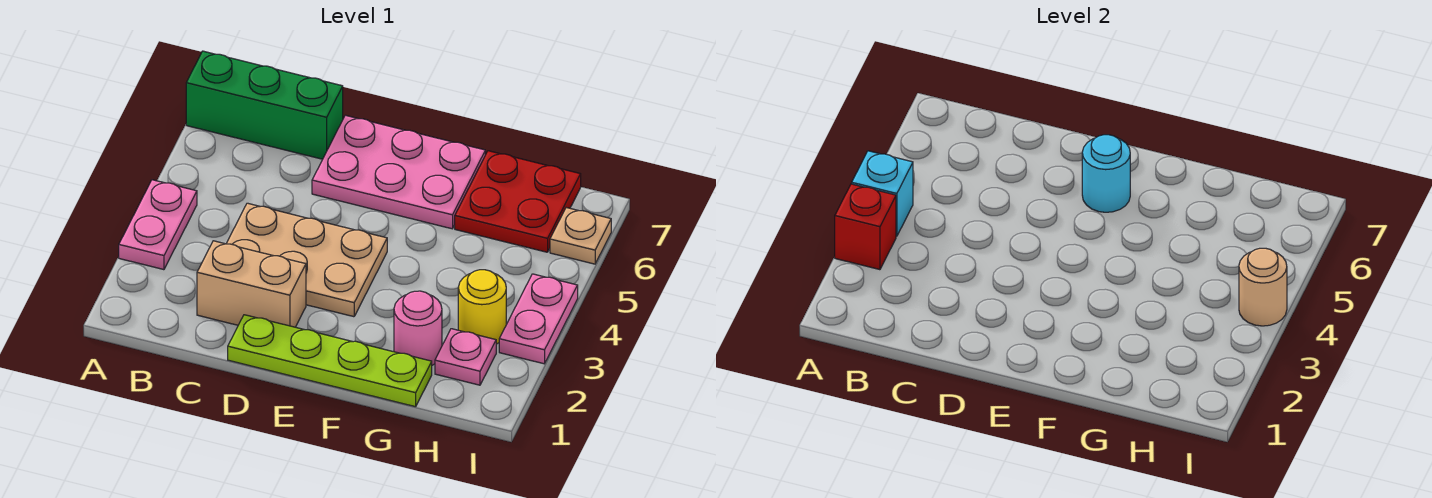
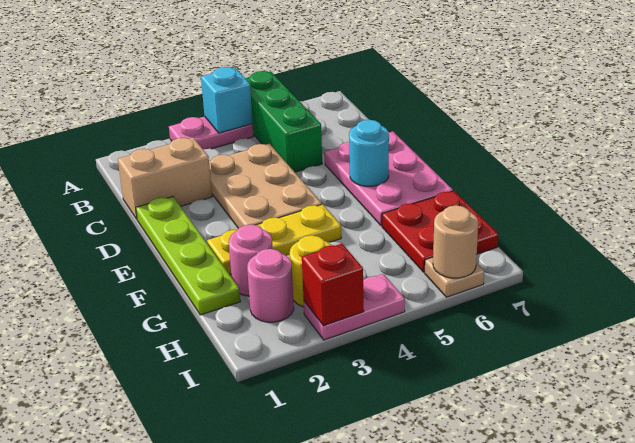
red brick A3 level 2 -> red brick I3 level 2
green brick A7:C7 level 1 -> green brick A5:C5 level 1
tan brick C2:D2 level 1 -> tan brick C1:C2 level 1
none -> yellow plate F2:F4 level 1
pink plate H2 level 1 -> pink round brick H2 level 1
tan round brick I4 level 2 -> tan round brick I6 level 2

